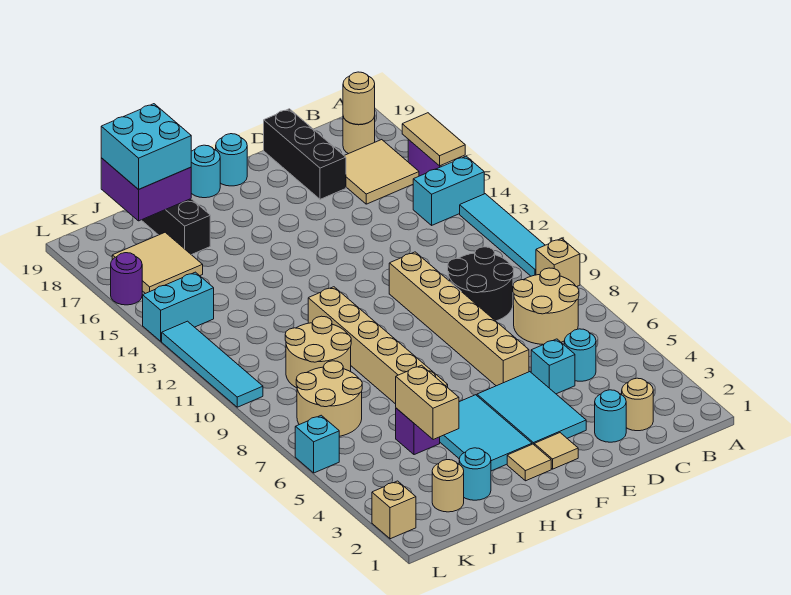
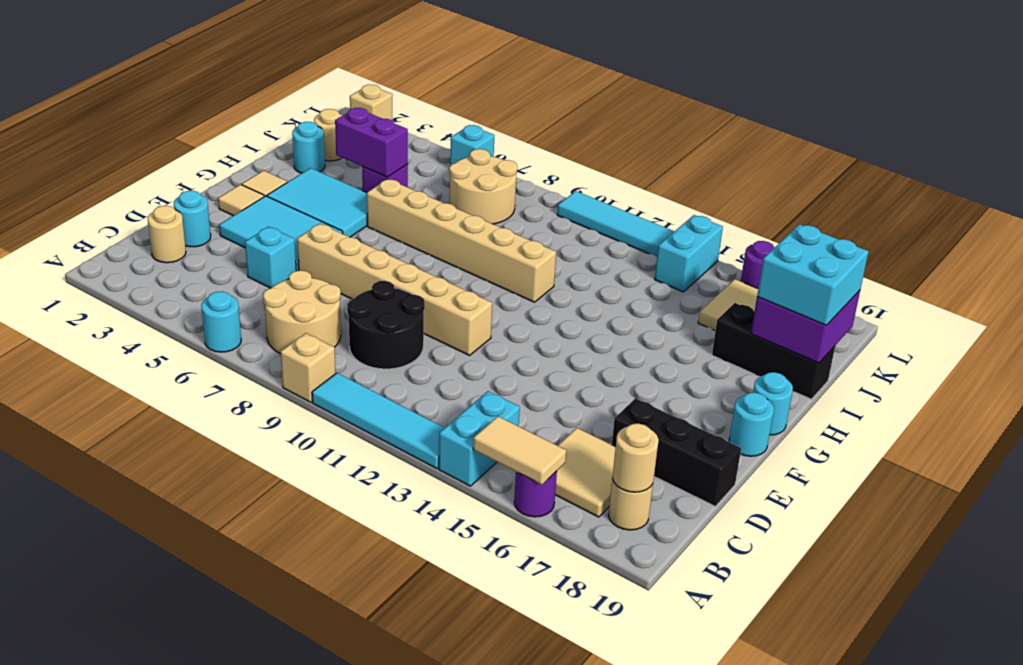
cyan round brick C5 level 1 -> cyan round brick A6 level 1
tan brick I4:I5 level 2 -> purple brick I4:I5 level 2
tan round brick I9:J10 level 1 -> none

